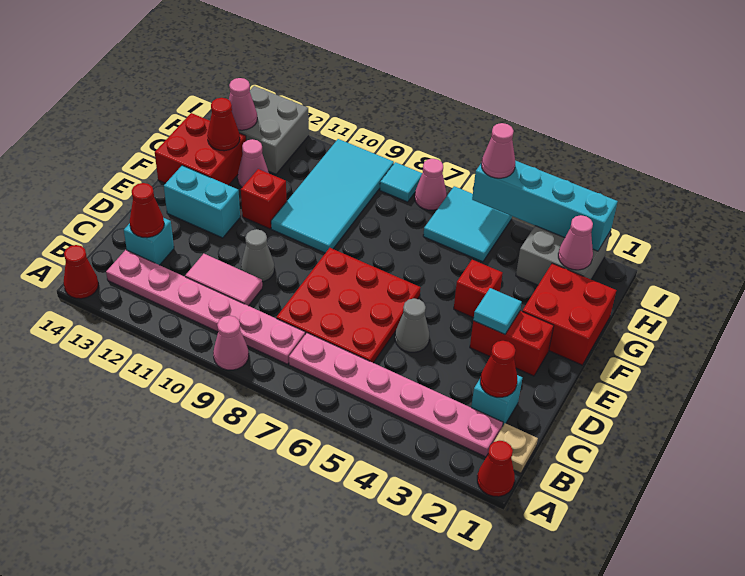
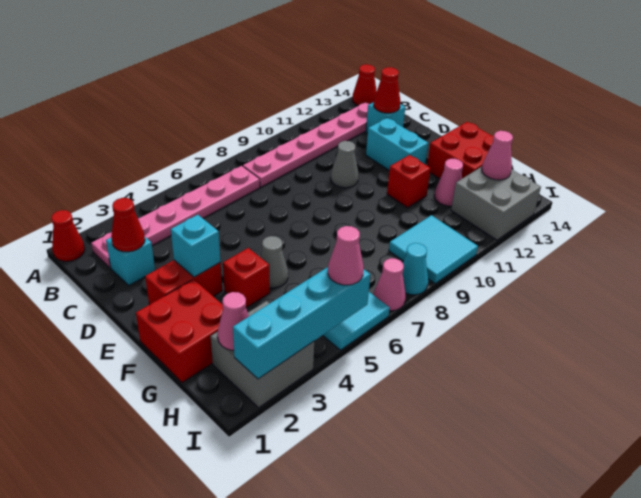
pink cone A9 level 1 -> none
tan plate B1 level 1 -> none
red plate C6:E8 level 1 -> none
pink tile C10:C11 level 1 -> none
grey cone D5 level 1 -> grey cone F5 level 1
cyan tile E3 level 2 -> cyan brick E3 level 2
cyan brick E12:E13 level 1 -> cyan brick D12:E12 level 1
cyan tile F9:I10 level 1 -> cyan tile H9:I10 level 1
red cone G13 level 2 -> none
cyan tile I8 level 1 -> cyan cone I8 level 1

